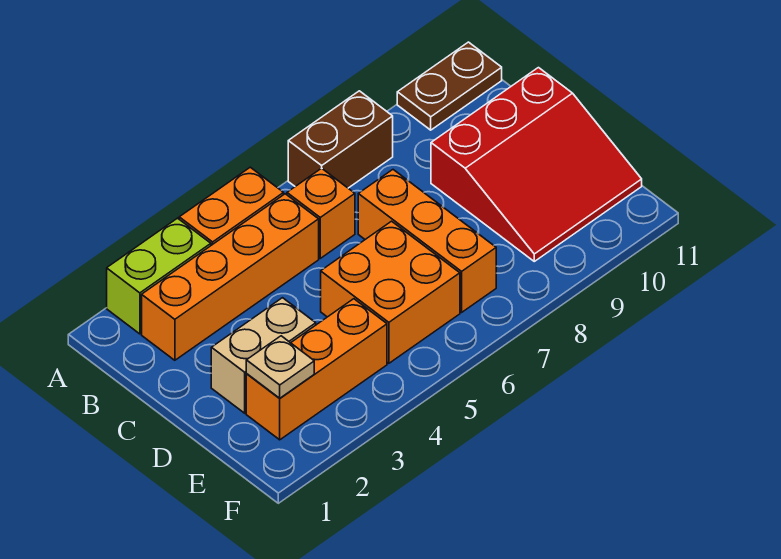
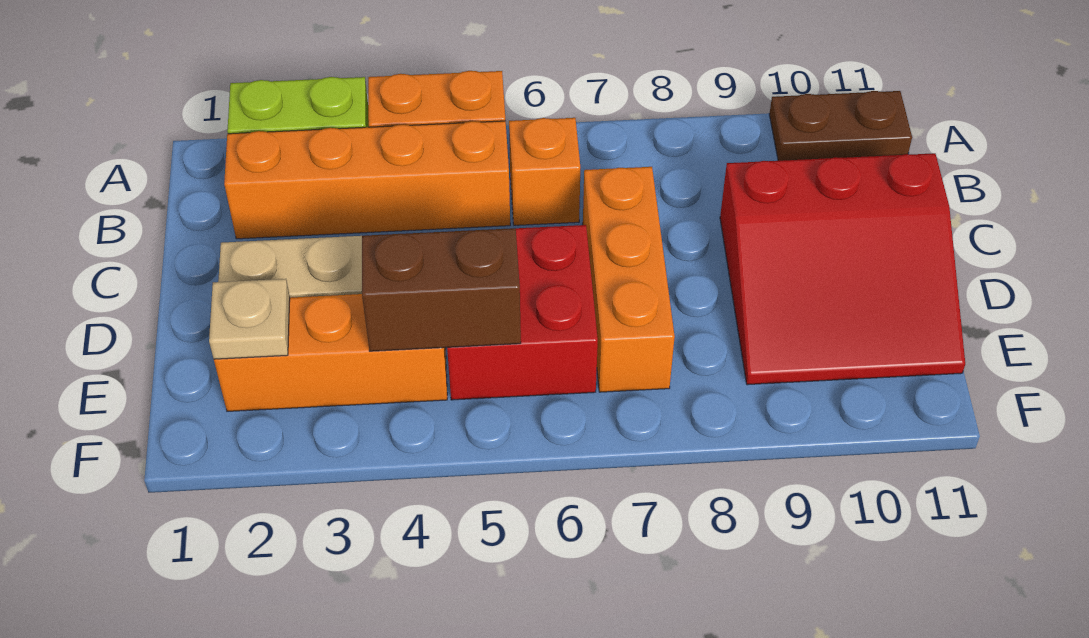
brown brick A7:A8 level 1 -> brown brick E4:E5 level 2
orange brick D5:E6 level 1 -> red brick D5:E6 level 1

